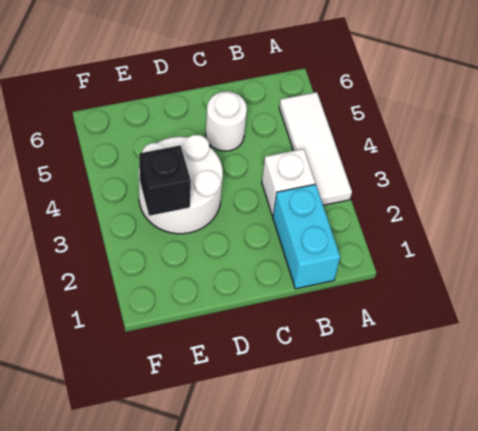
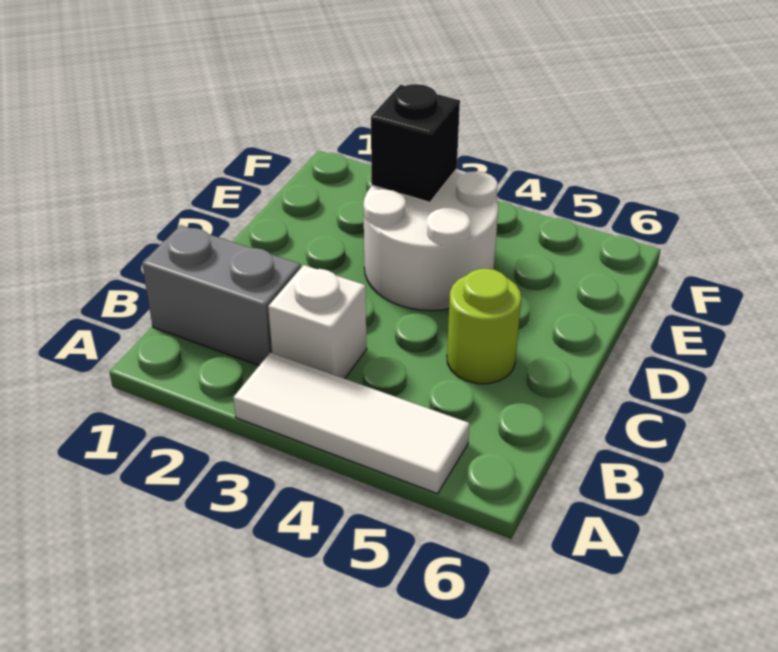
cyan brick B1:B2 level 1 -> grey brick B1:B2 level 1
white round brick C5 level 1 -> lime round brick C5 level 1

